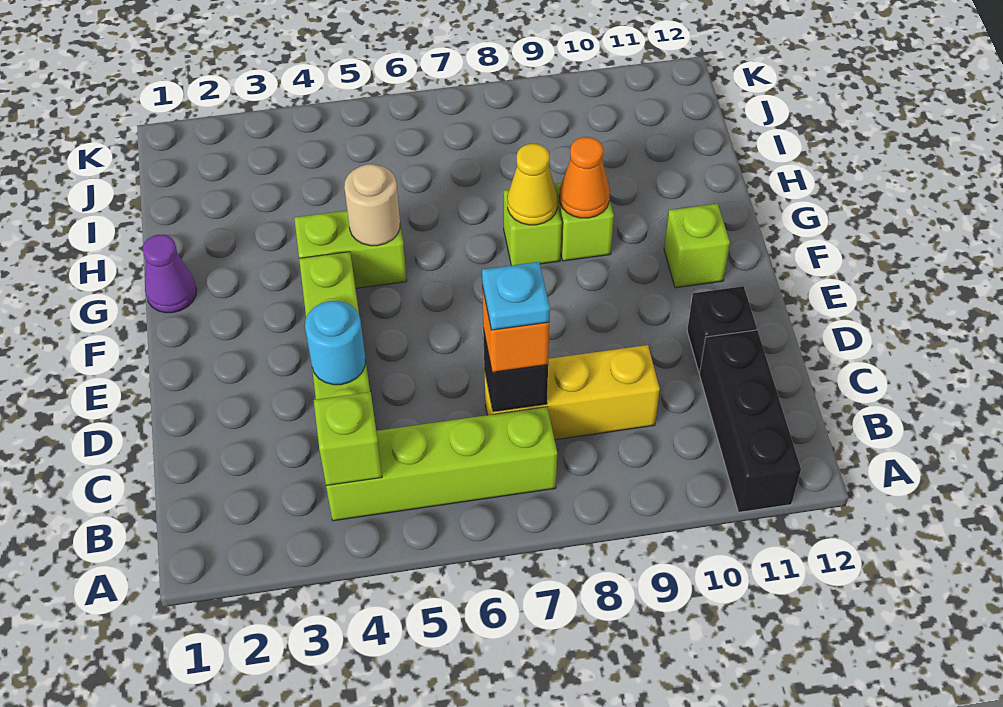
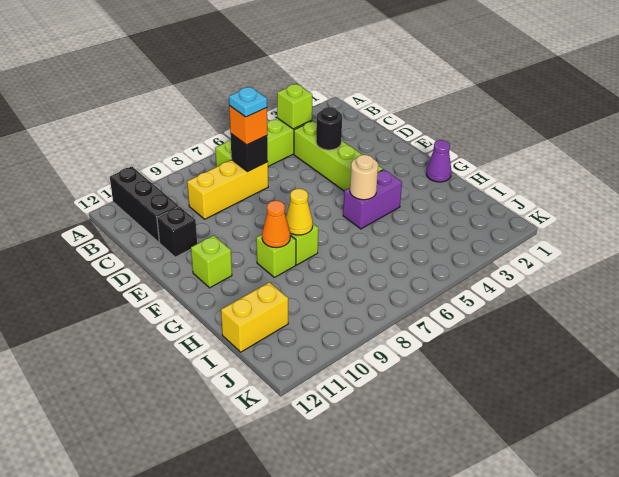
cyan round brick D4 level 2 -> black round brick D4 level 2
lime brick G4:G5 level 1 -> purple brick G4:G5 level 1
none -> yellow brick I11:I12 level 1

